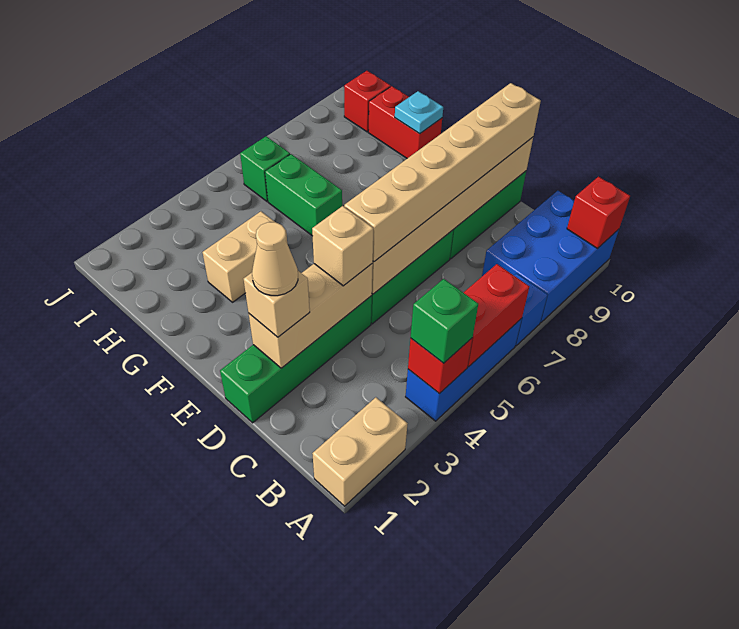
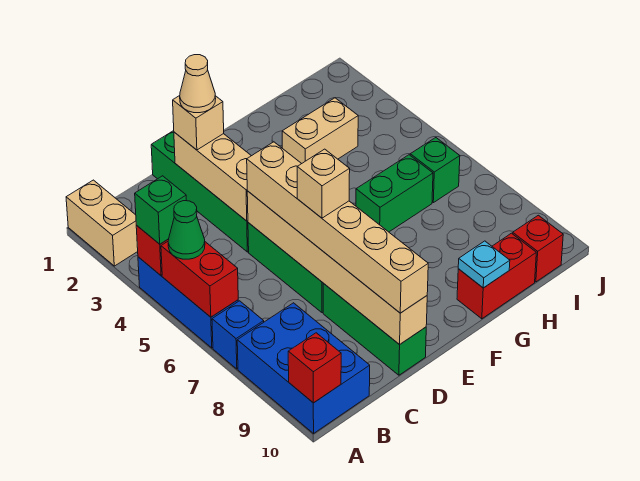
none -> green cone A5 level 3
tan brick D4 level 3 -> tan brick D7 level 4
tan brick G3:G4 level 1 -> tan brick G3:H3 level 1

